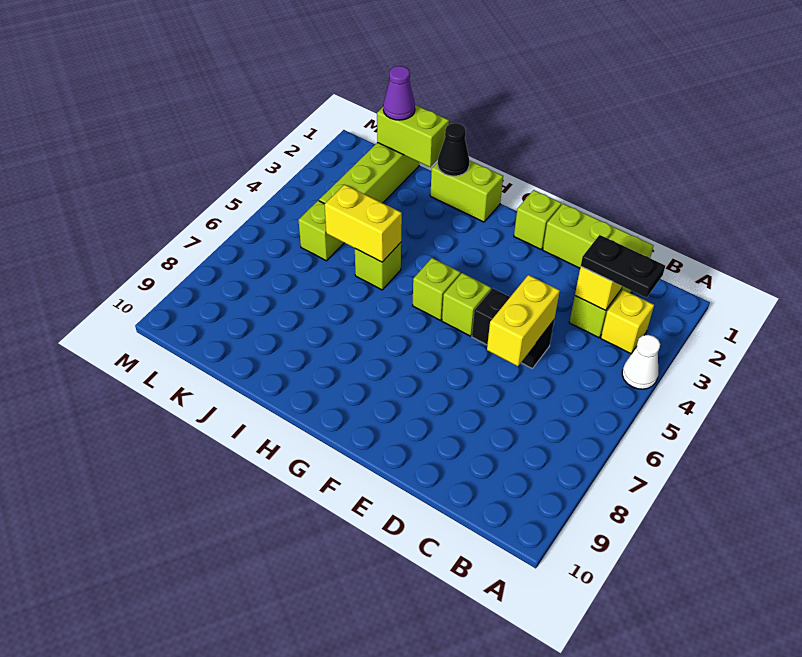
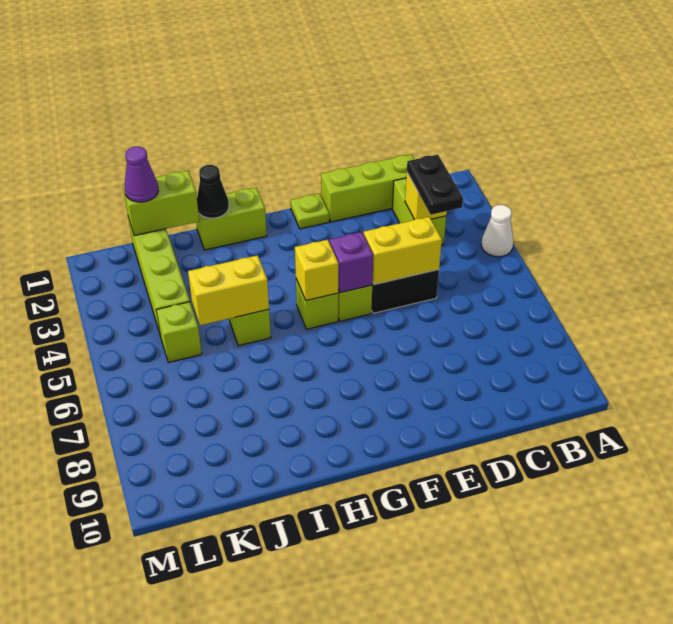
yellow brick B3 level 1 -> yellow brick G5 level 2
black plate B3:C3 level 3 -> black plate C3:C4 level 3
yellow brick D5:D6 level 2 -> yellow brick D5:E5 level 2
lime brick F1 level 1 -> lime plate F1 level 1
none -> purple brick F5 level 2

